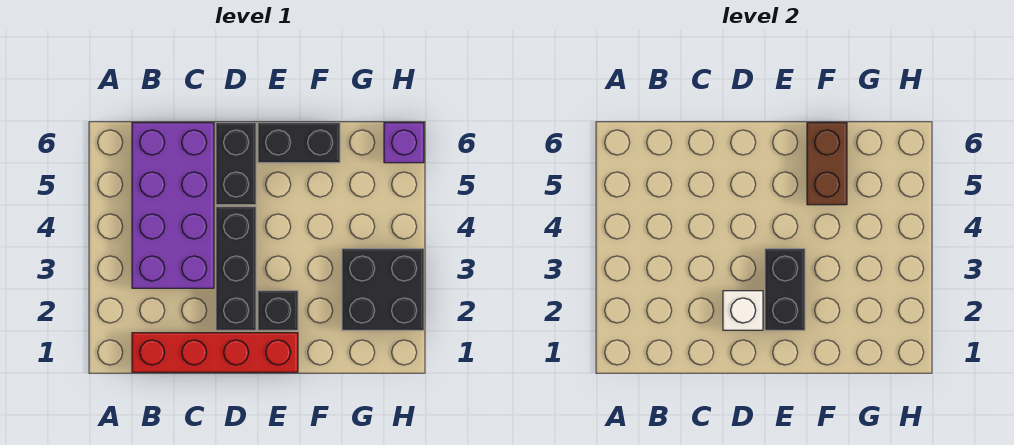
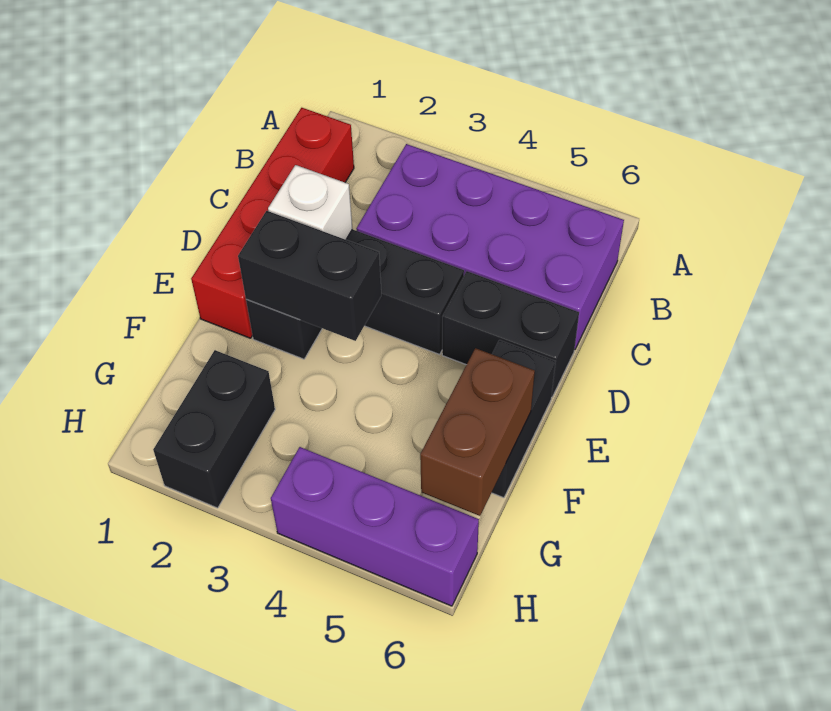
brown brick F5:F6 level 2 -> brown brick F6:G6 level 2
black brick G2:H3 level 1 -> black brick G2:H2 level 1
purple brick H6 level 1 -> purple brick H4:H6 level 1

